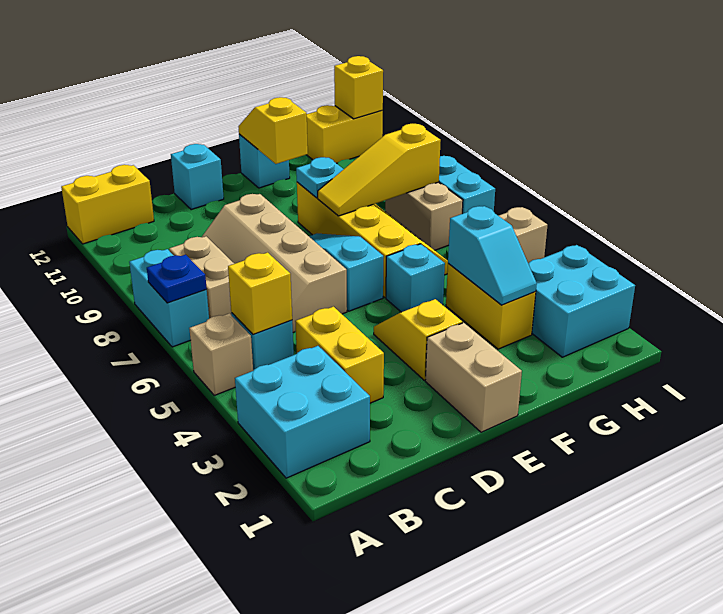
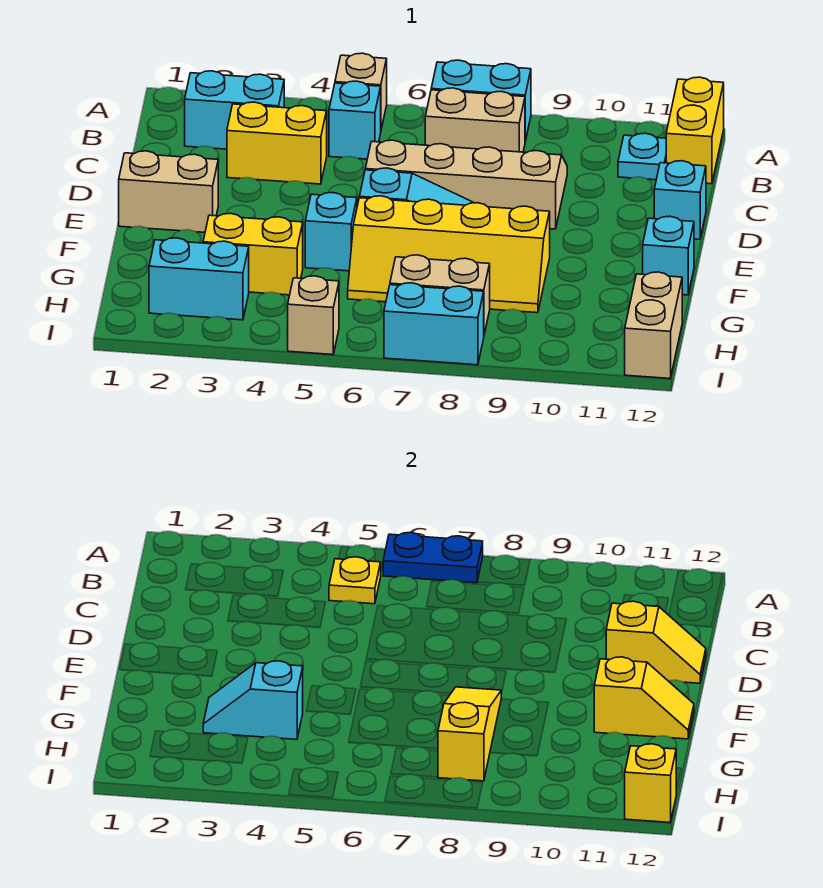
cyan brick A2:B3 level 1 -> cyan brick B2:B3 level 1
blue plate A7 level 2 -> blue plate A6:A7 level 2
yellow brick B5 level 2 -> yellow plate B5 level 2
yellow slope E3:E4 level 1 top 3 -> yellow slope D11:D12 level 2 top 11
cyan plate F9 level 2 -> cyan plate B11 level 1
cyan brick H2:I3 level 1 -> cyan brick H2:H3 level 1
yellow brick H12:I12 level 1 -> tan brick H12:I12 level 1

